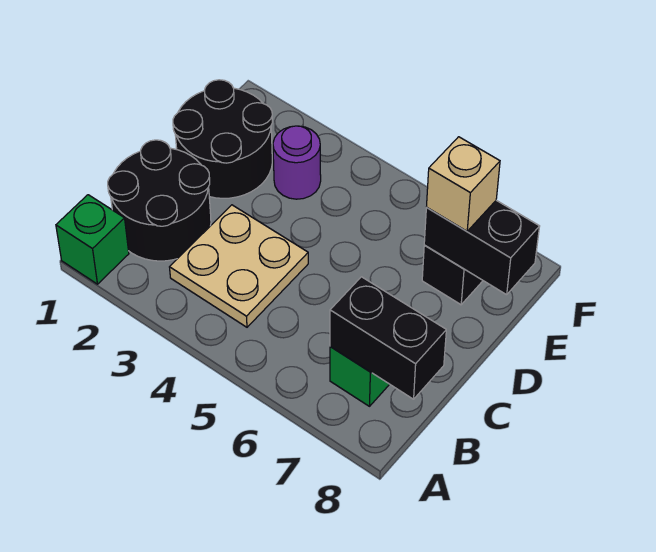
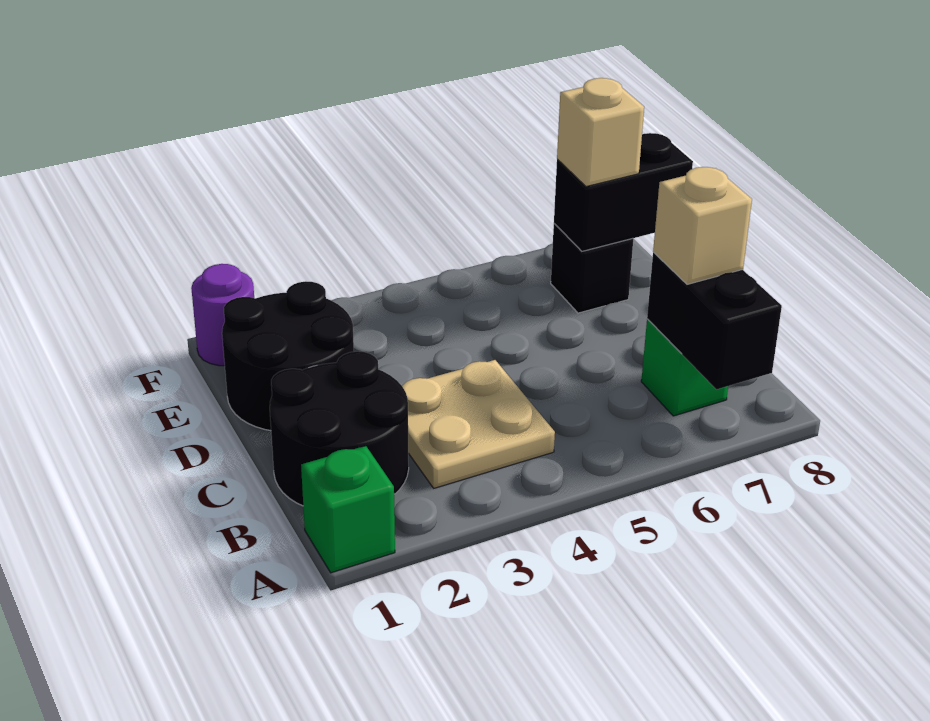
black brick B7:B8 level 2 -> black brick A7:B7 level 2
none -> tan brick B7 level 3
purple round brick E3 level 1 -> purple round brick F1 level 1

